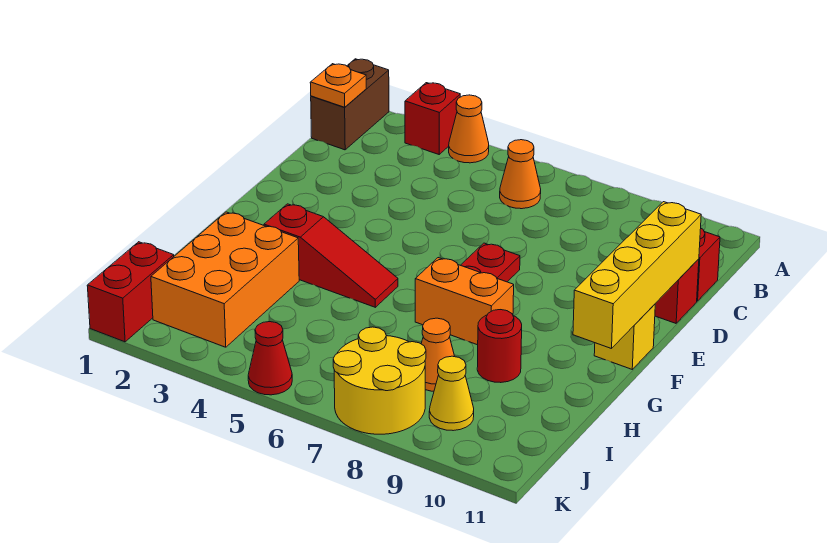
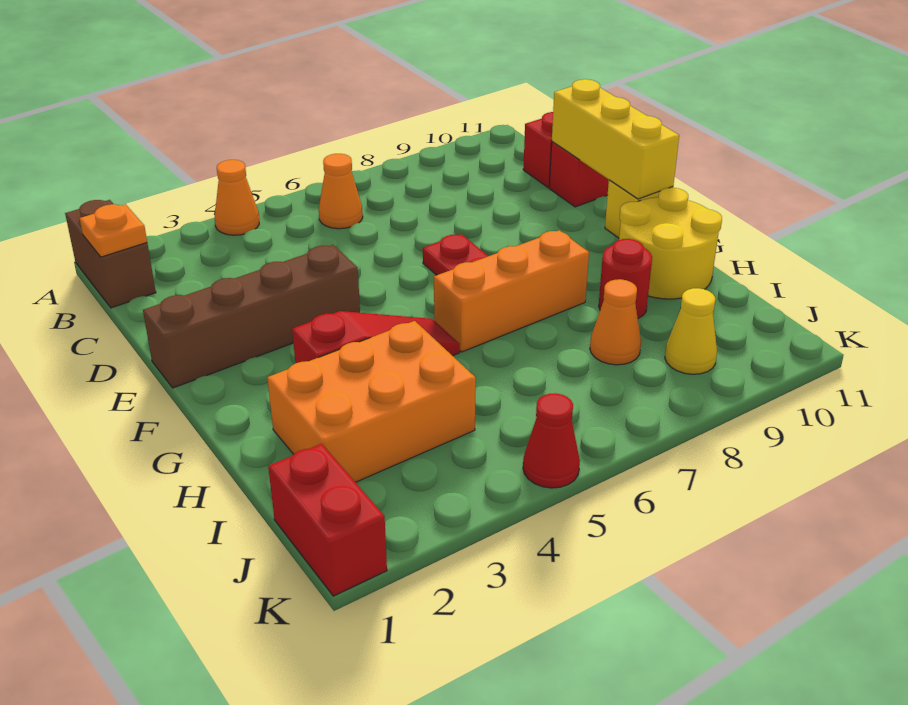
red brick A3 level 1 -> none
yellow brick D11:G11 level 2 -> yellow brick D11:F11 level 2
none -> brown brick E1:E4 level 1
orange brick G7:G8 level 1 -> orange brick G6:G8 level 1
orange brick H2:J3 level 1 -> orange brick H2:I4 level 1
yellow round brick J7:K8 level 1 -> yellow round brick G10:H11 level 1

